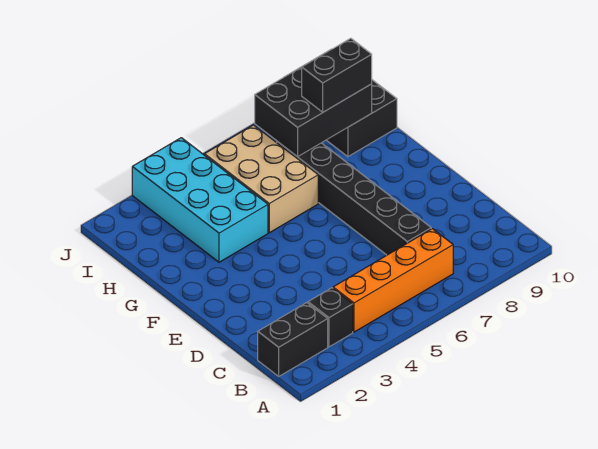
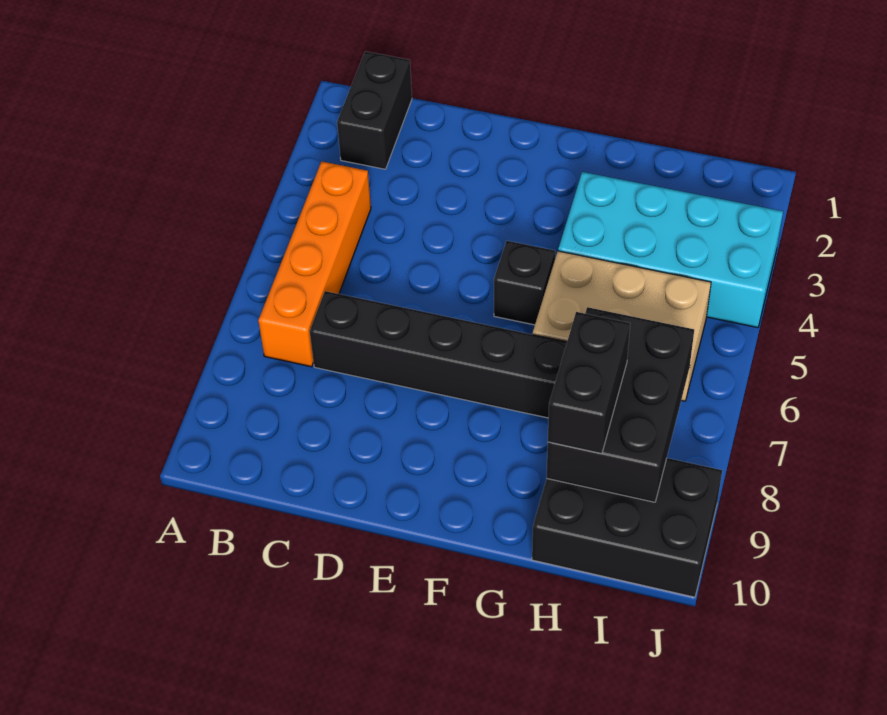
black brick B3 level 1 -> black brick F5 level 1

